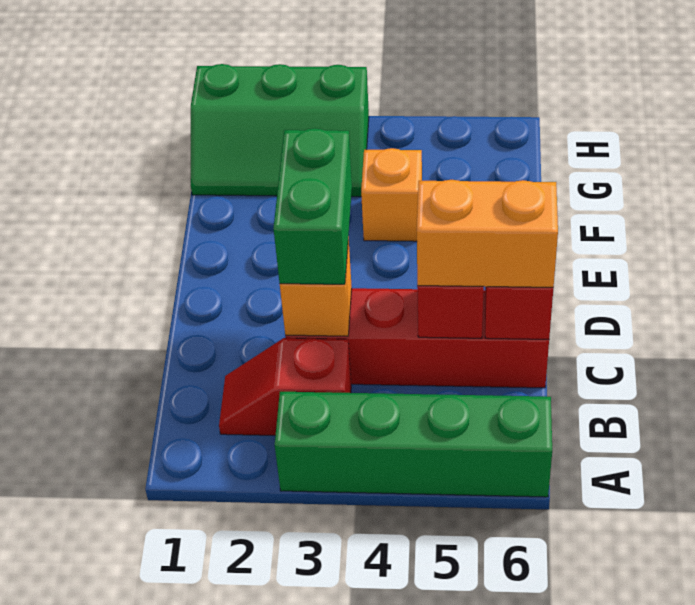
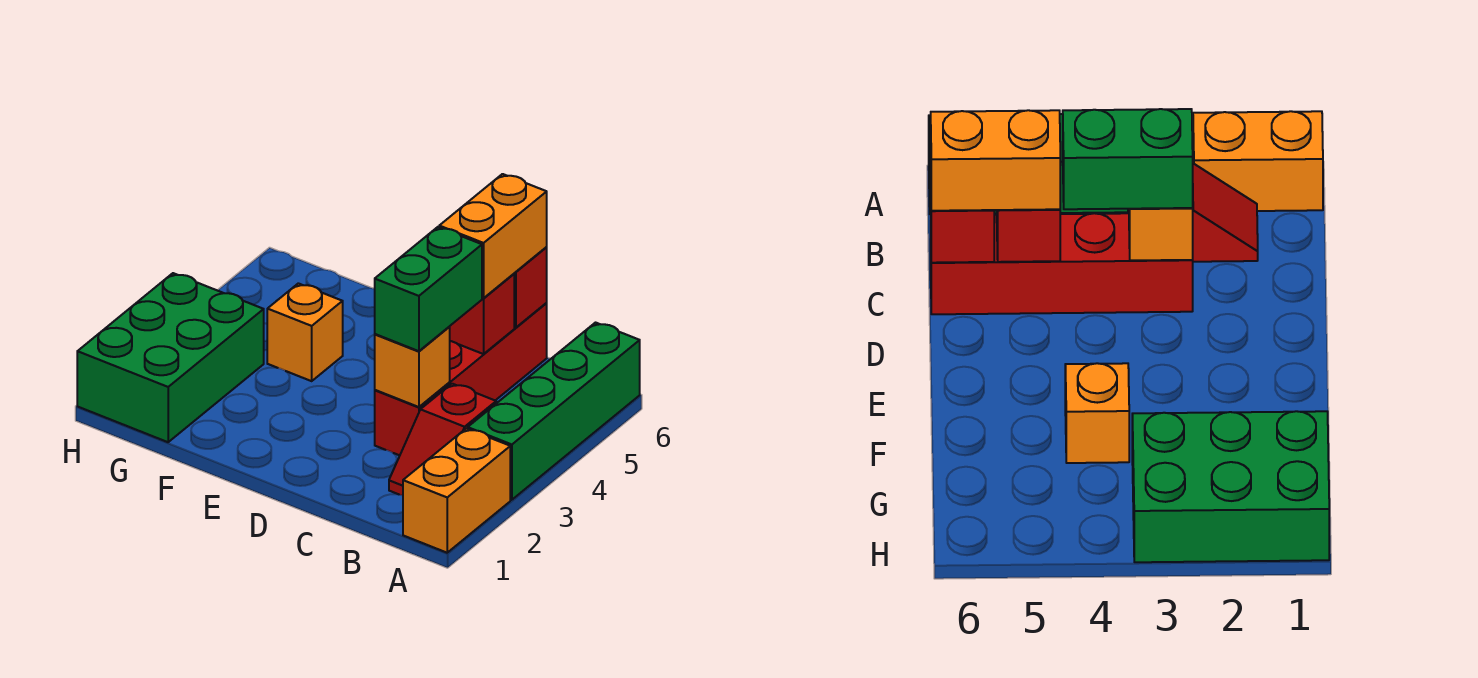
none -> orange brick A1:A2 level 1
green brick C3:D3 level 3 -> green brick C3:C4 level 3
green slope G1:H3 level 1 top H -> green brick G1:H3 level 1

